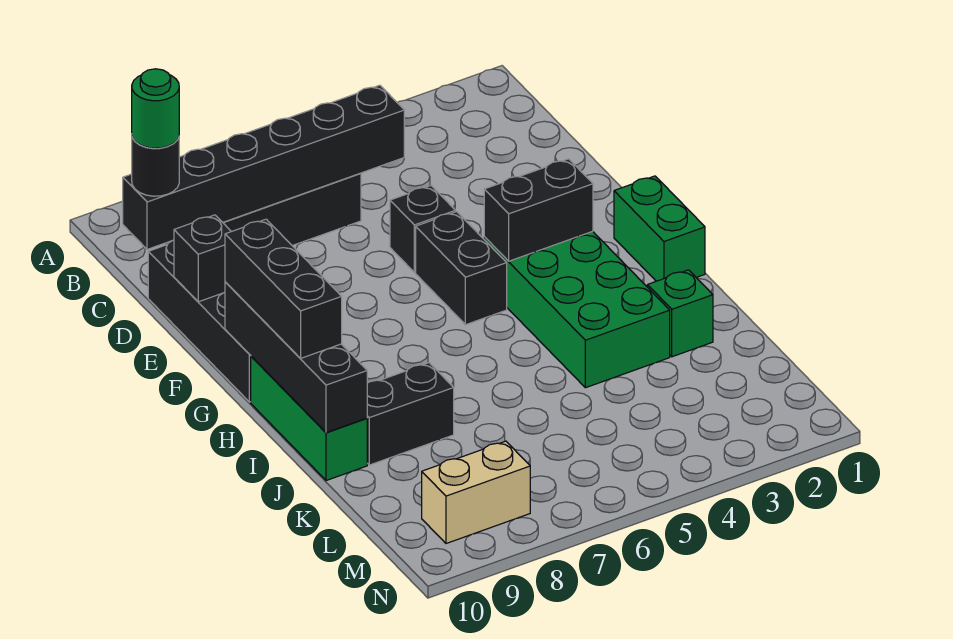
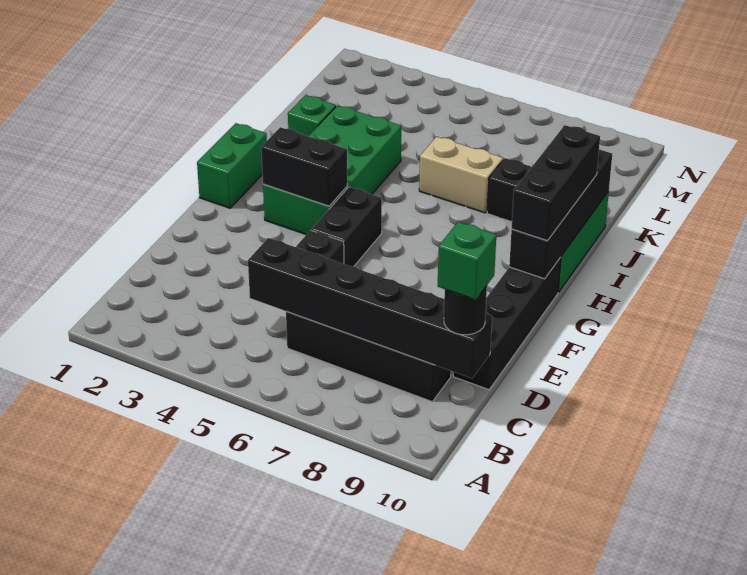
green round brick C10 level 4 -> green brick C10 level 4
black brick E10 level 2 -> none
tan brick M8:M9 level 1 -> tan brick J6:J7 level 1

